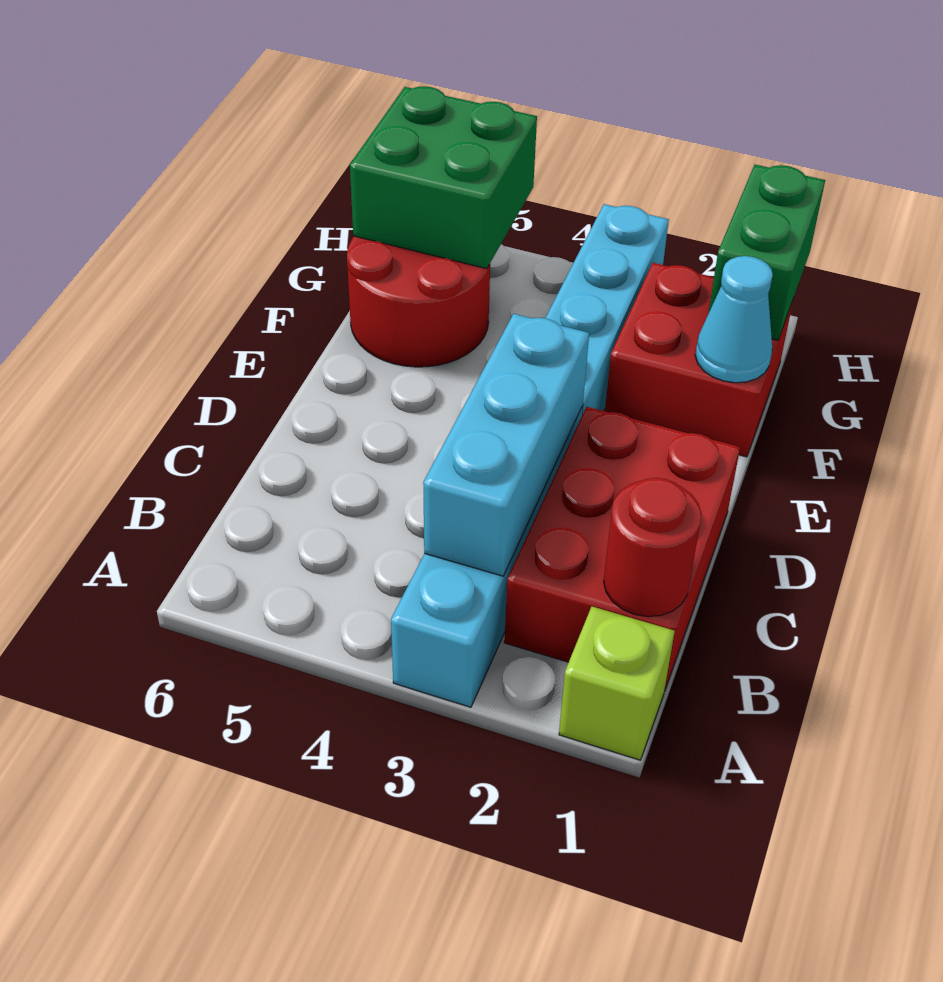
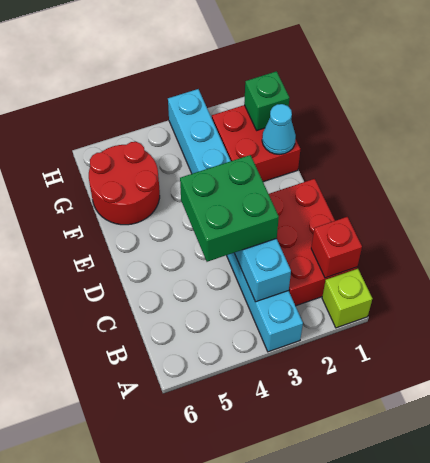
red round brick B1 level 2 -> red brick B1 level 2
green brick G1:H1 level 2 -> green brick G1 level 2
green brick G5:H6 level 2 -> green brick C3:D4 level 3

